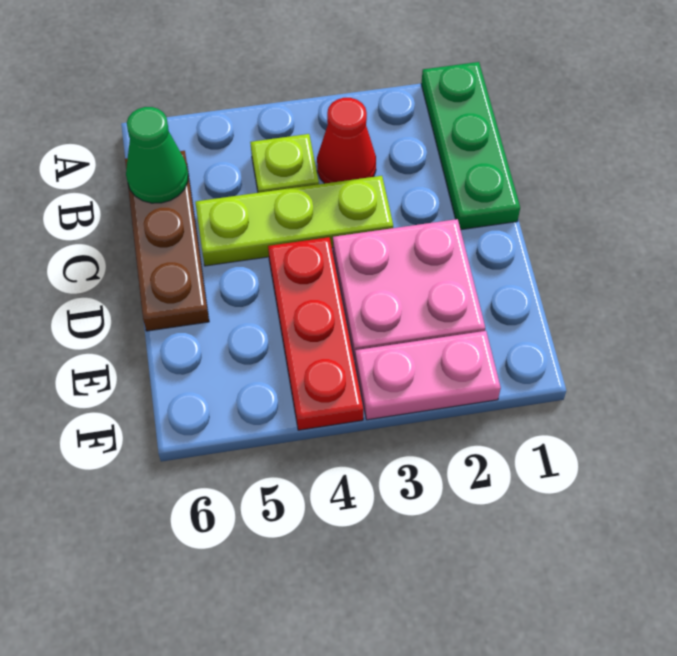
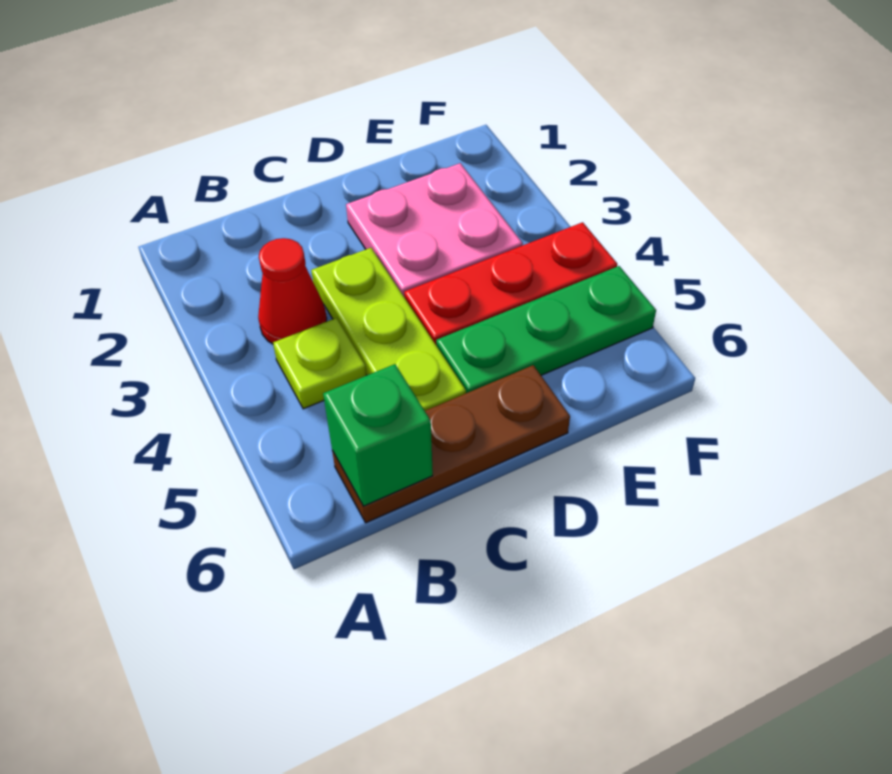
green plate A1:C1 level 1 -> green plate D5:F5 level 1
green cone B6 level 2 -> green brick B6 level 2
pink plate F2:F3 level 1 -> none

